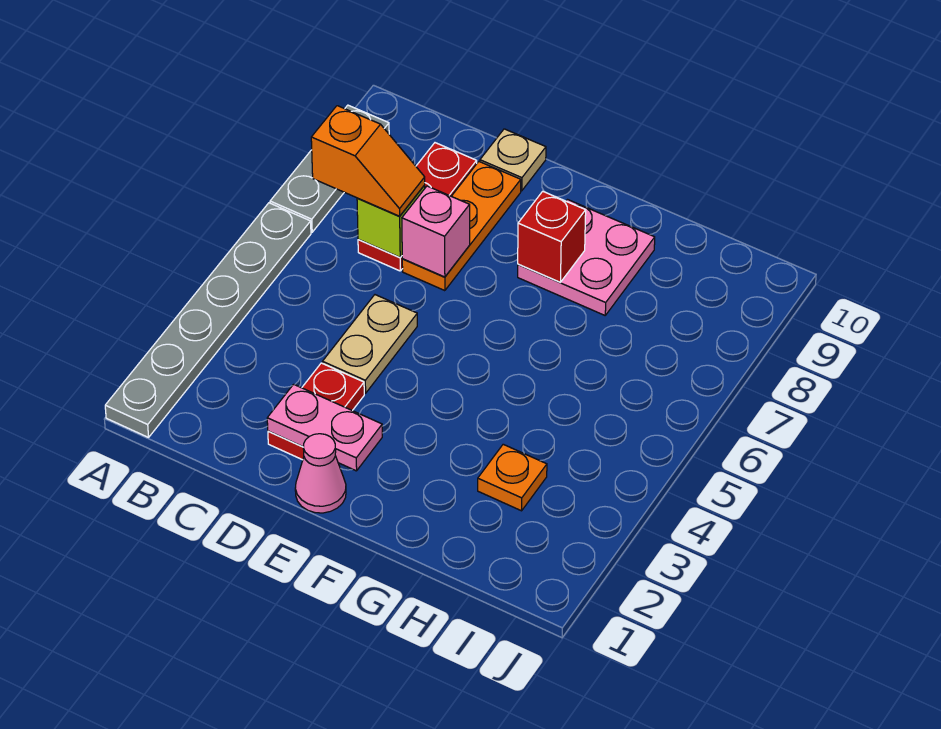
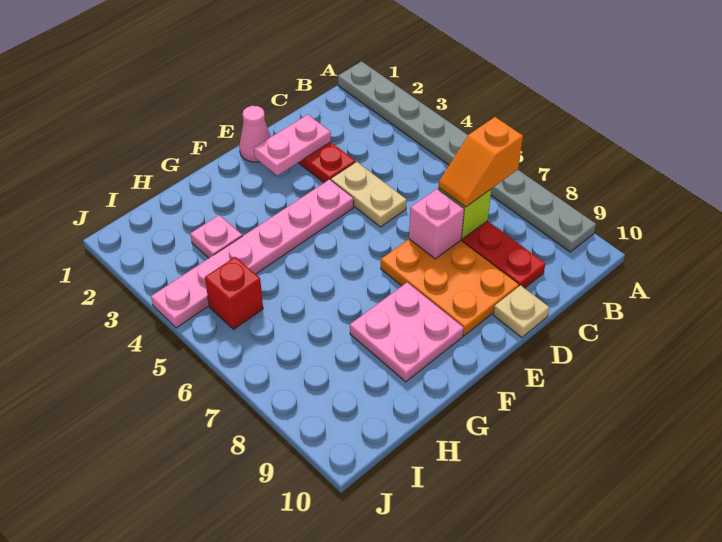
orange plate D7:D9 level 1 -> orange plate D7:E9 level 1
none -> pink plate E4:J4 level 1
red brick F8 level 2 -> red brick I5 level 1
orange plate H3 level 1 -> pink plate H3 level 1

